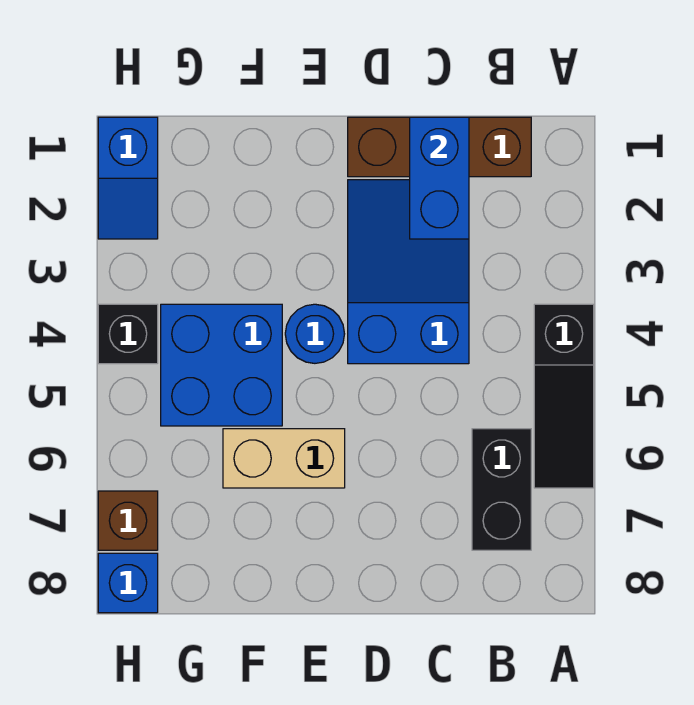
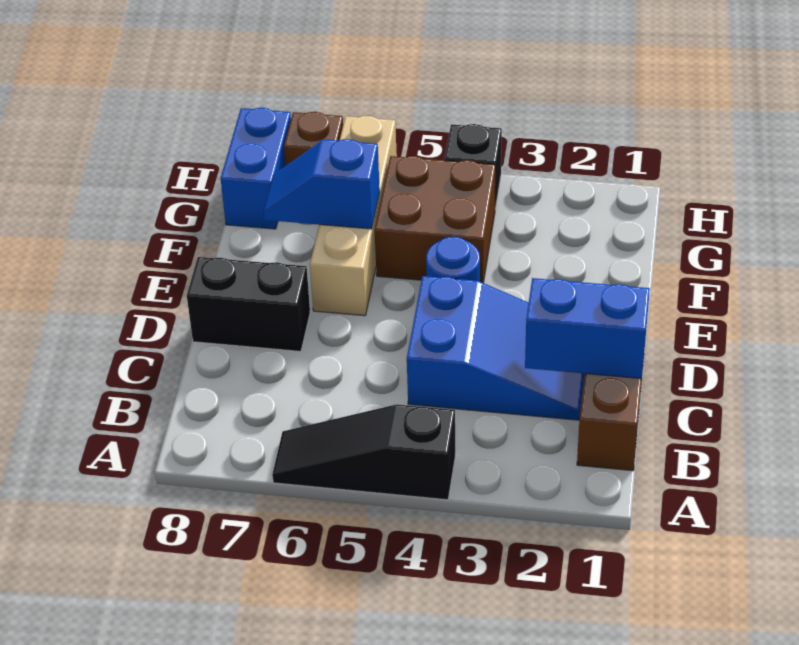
black brick B6:B7 level 1 -> black brick D7:D8 level 1
tan brick E6:F6 level 1 -> tan brick E6:H6 level 1
blue brick F4:G5 level 1 -> brown brick F4:G5 level 1
blue slope H1:H2 level 1 top 1 -> blue slope F6:F7 level 2 top 6
blue brick H8 level 1 -> blue brick G8:H8 level 1

